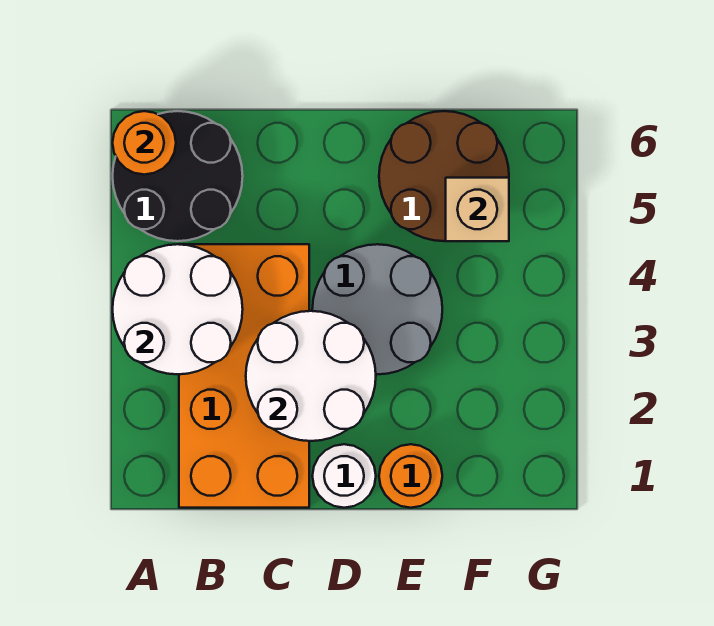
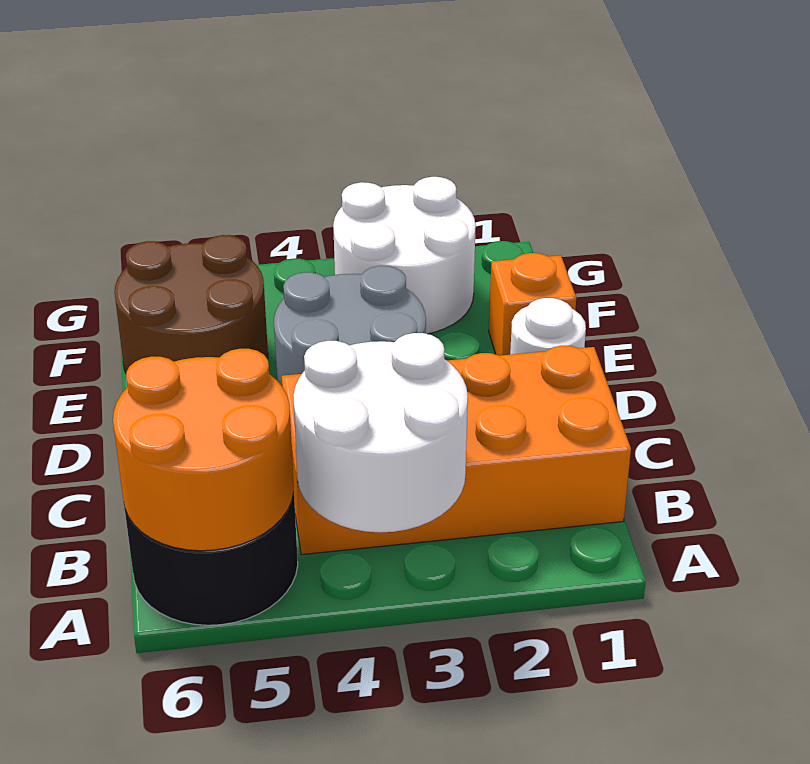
orange round brick A6 level 2 -> orange round brick A5:B6 level 2
white round brick C2:D3 level 2 -> white round brick F2:G3 level 1
orange round brick E1 level 1 -> orange brick E1 level 1
tan brick F5 level 2 -> none

